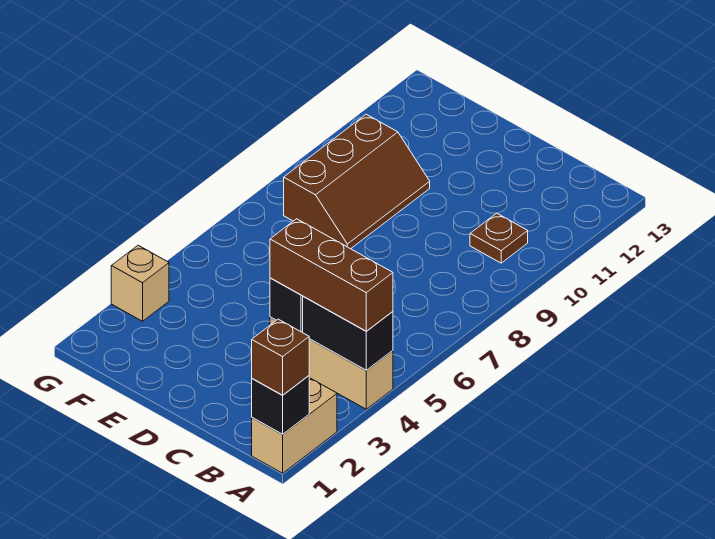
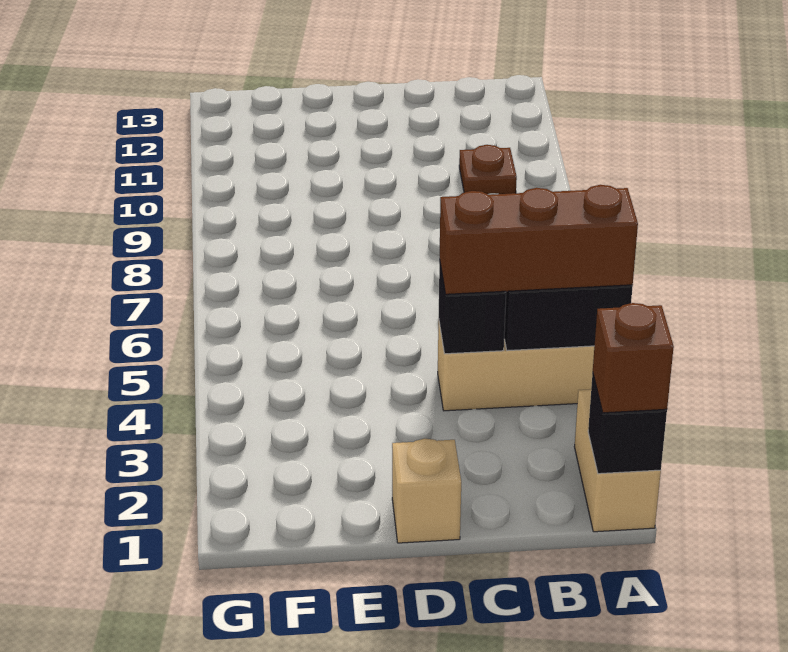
brown slope E8:F10 level 1 top F -> none
tan brick G3 level 1 -> tan brick D1 level 1

